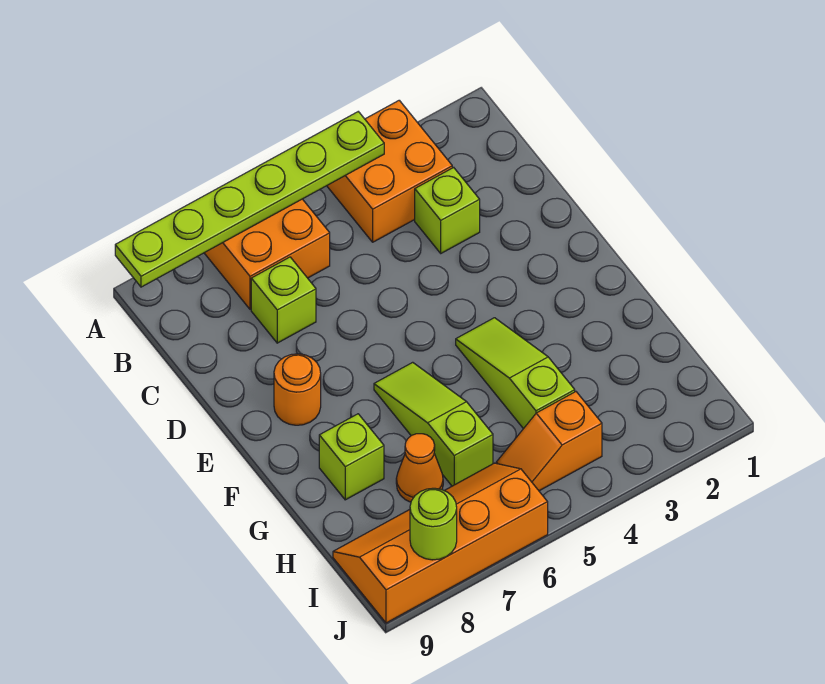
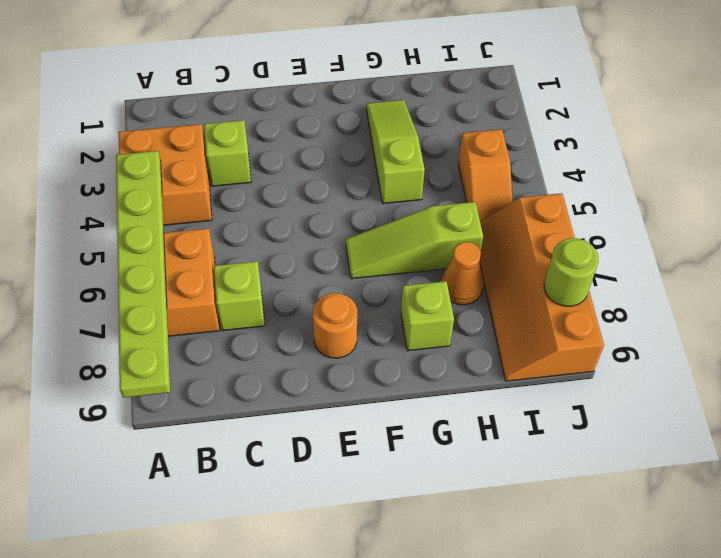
lime slope F4:H4 level 1 top H -> lime slope G2:G4 level 1 top 4

